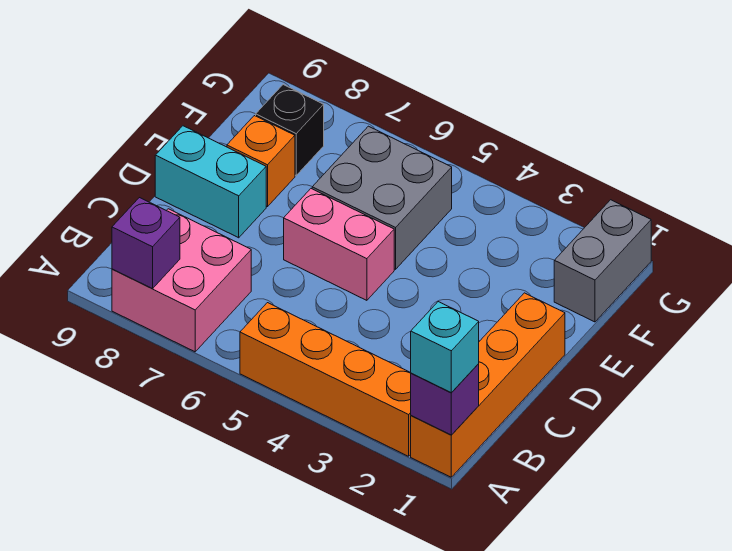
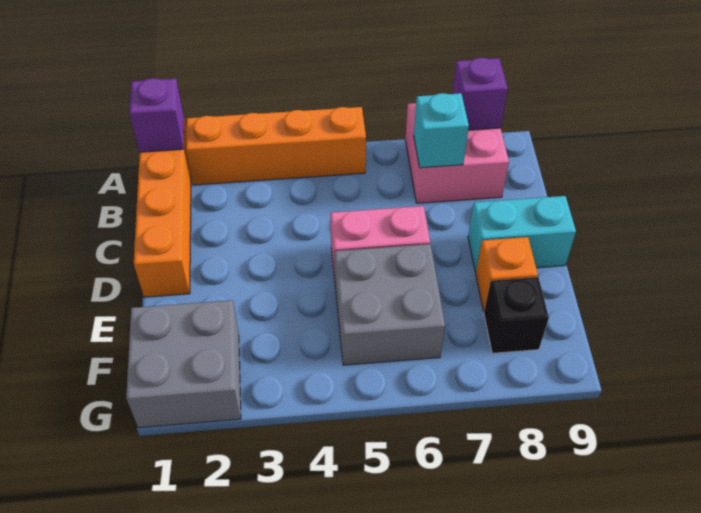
cyan brick A1 level 3 -> cyan brick B7 level 2
grey brick F1:G1 level 1 -> grey brick F1:G2 level 1

